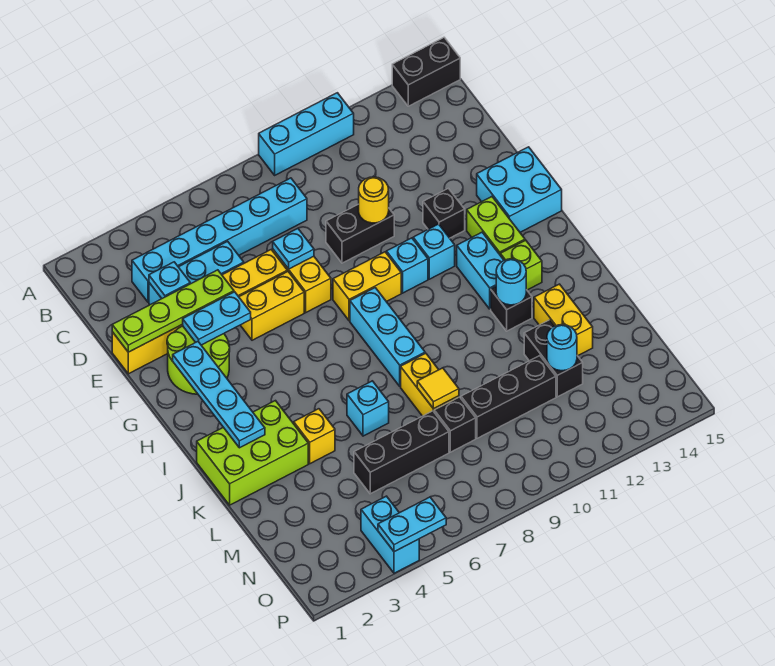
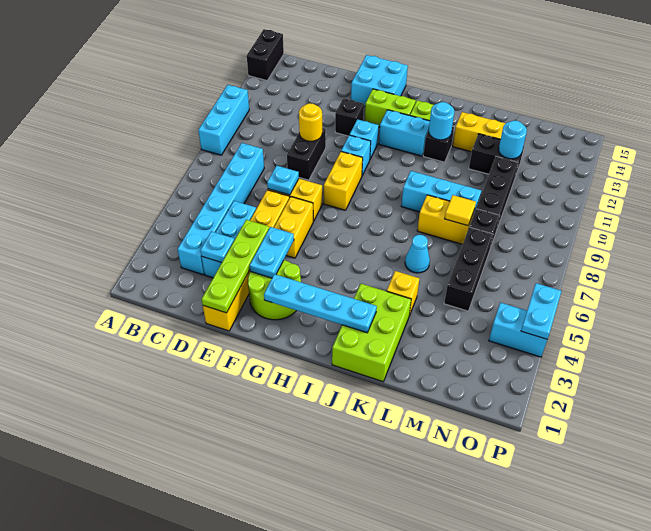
cyan brick H8:J8 level 1 -> cyan brick J9:L9 level 1
cyan brick K6 level 1 -> cyan cone K6 level 1

